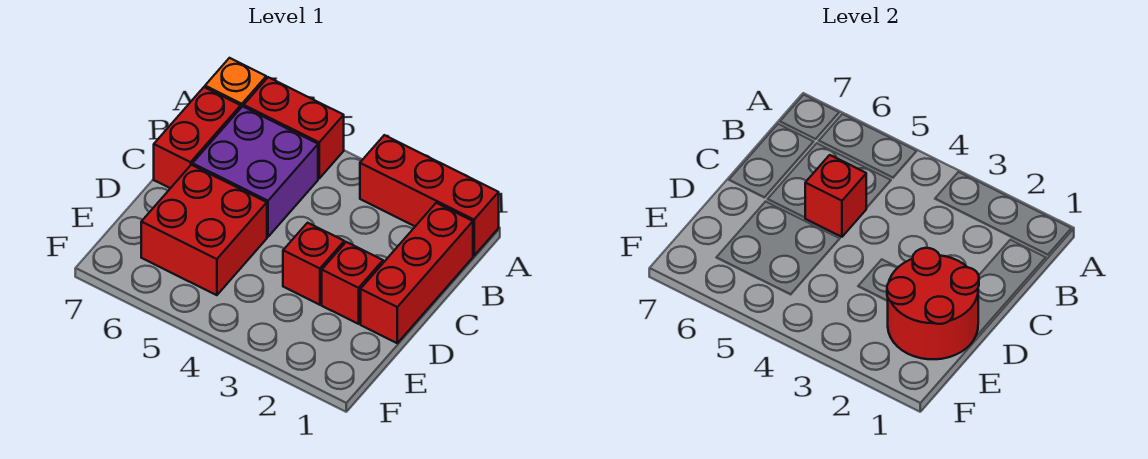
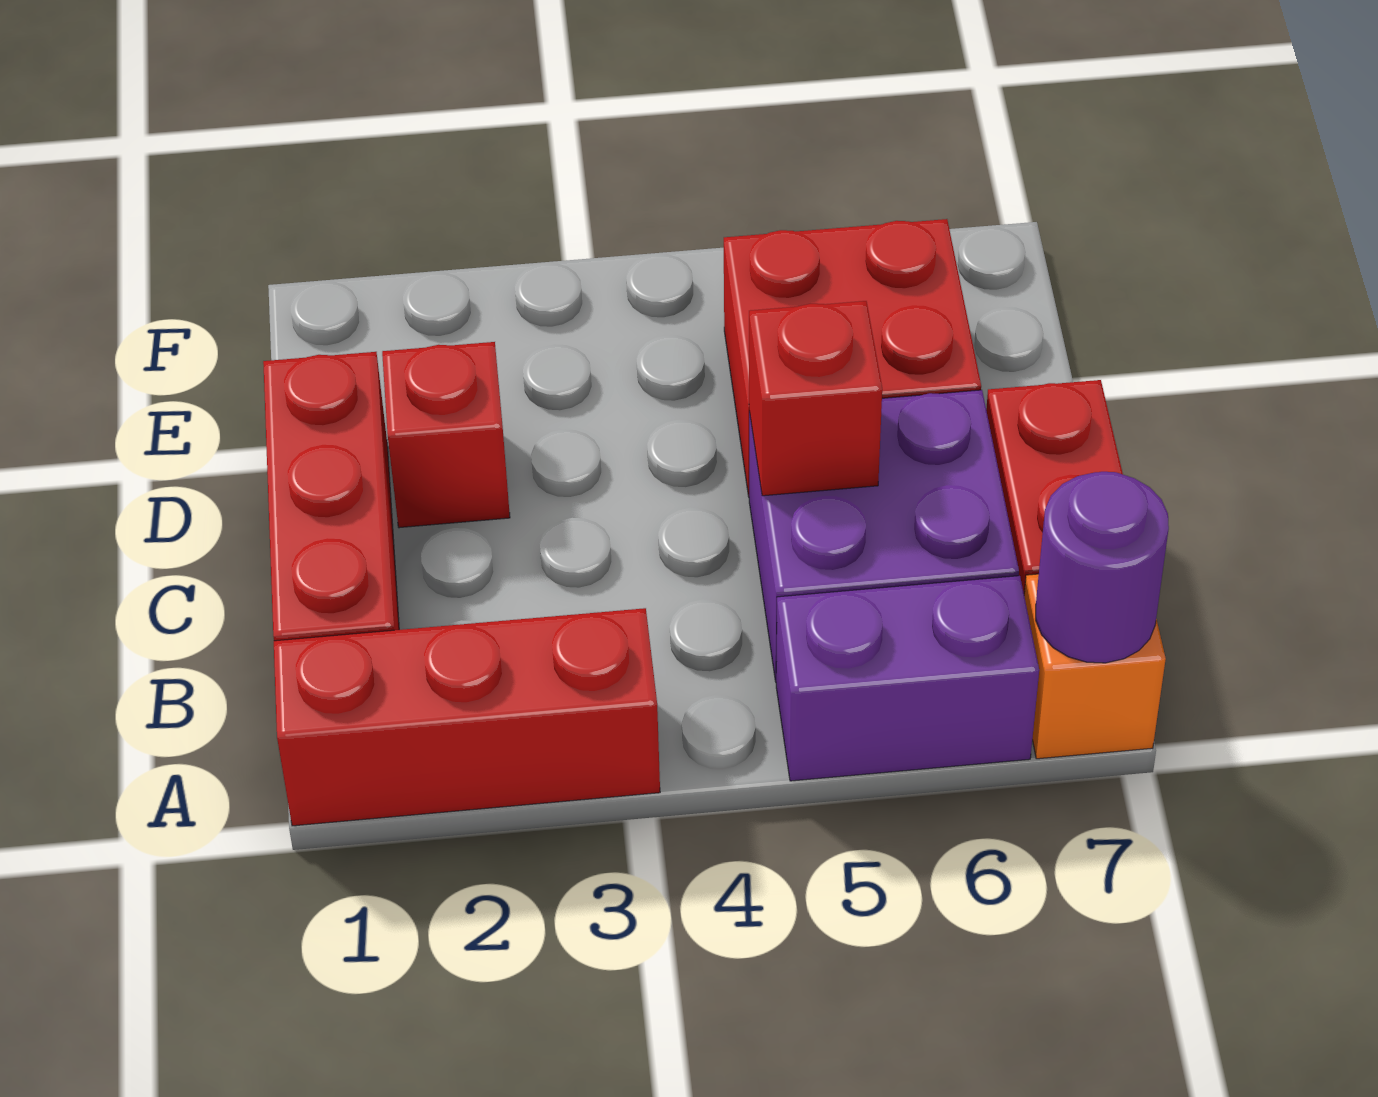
red brick A5:A6 level 1 -> purple brick A5:A6 level 1
none -> purple round brick A7 level 2
red round brick D1:E2 level 2 -> none
red brick D3 level 1 -> none

